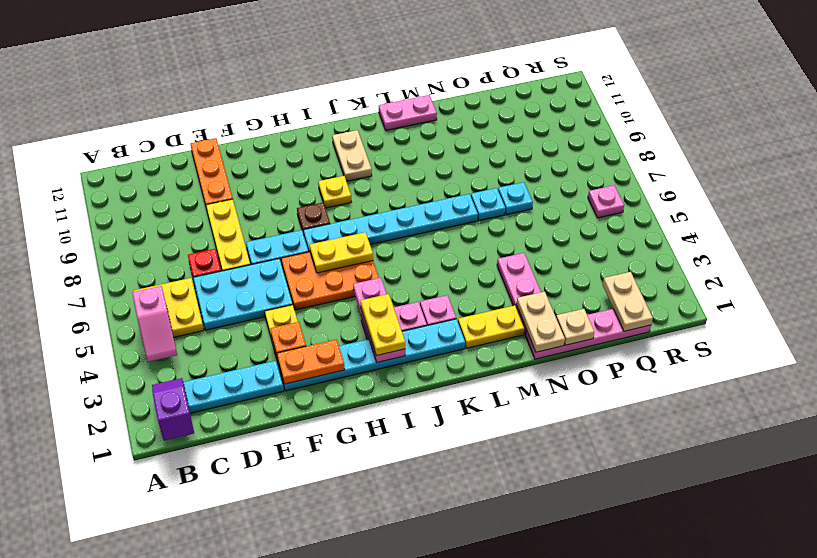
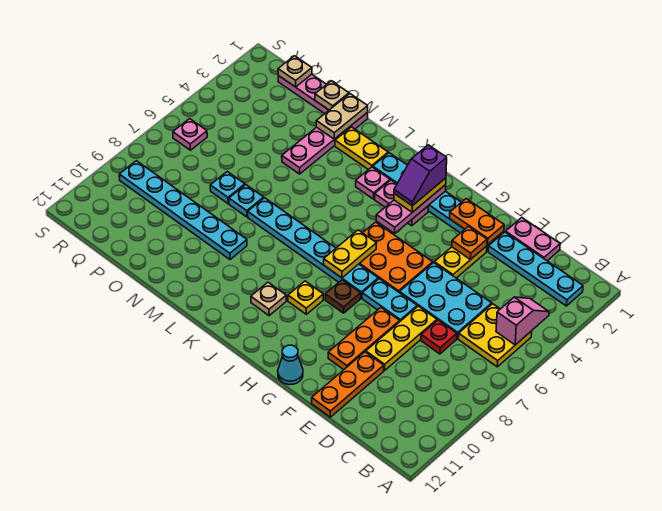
purple slope B1:B2 level 2 top 1 -> purple slope I2:I3 level 4 top 2
none -> orange plate F8:F10 level 1
none -> cyan cone G12 level 1
yellow plate H6:I6 level 2 -> yellow plate I6:I7 level 2
tan plate J10:J11 level 1 -> tan plate J10 level 1
pink plate L12:M12 level 1 -> pink plate D1:E1 level 1
none -> cyan plate M9:R9 level 1
tan plate Q1:Q2 level 2 -> tan plate Q1 level 2

